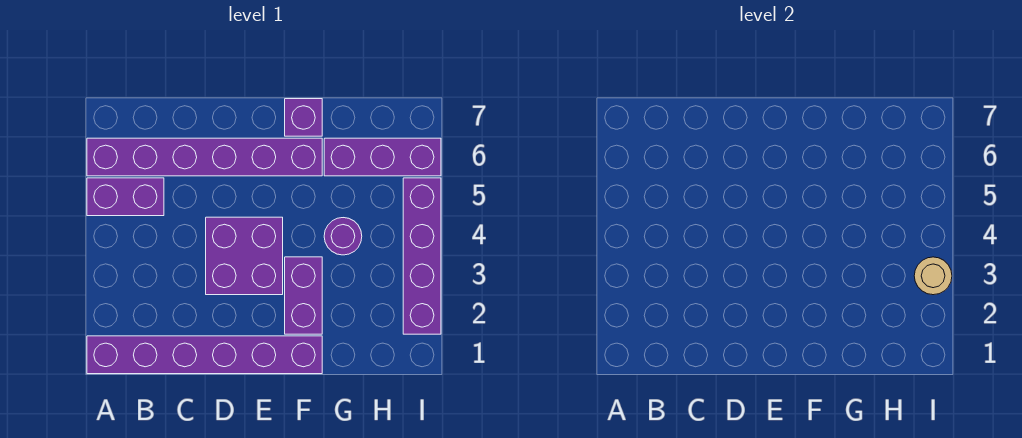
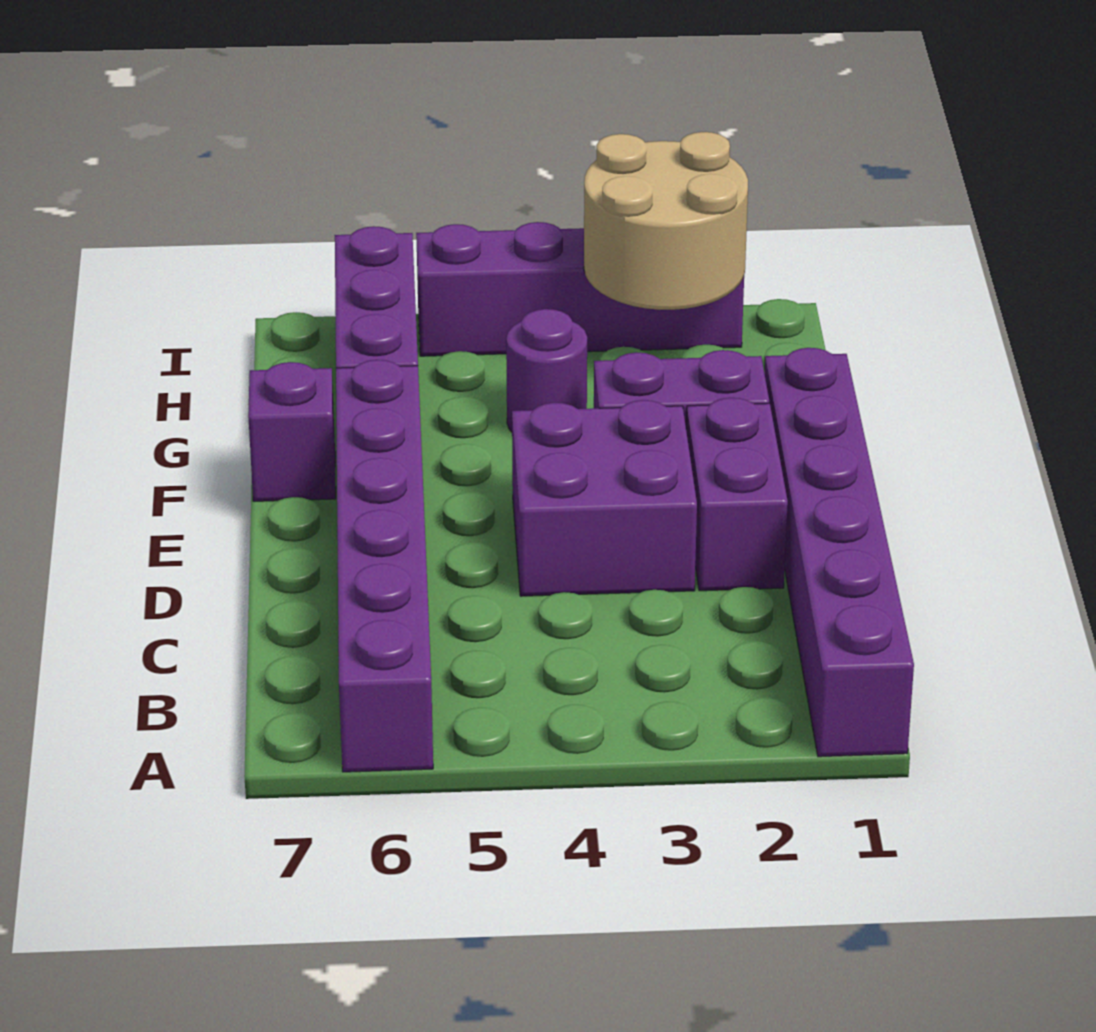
purple brick A5:B5 level 1 -> purple brick D2:E2 level 1
tan round brick I3 level 2 -> tan round brick H2:I3 level 2

